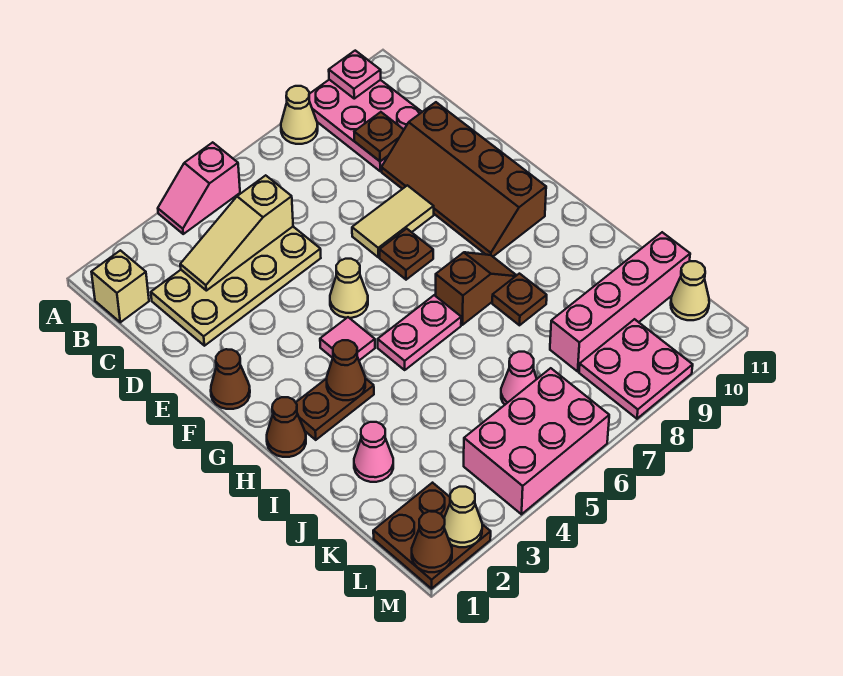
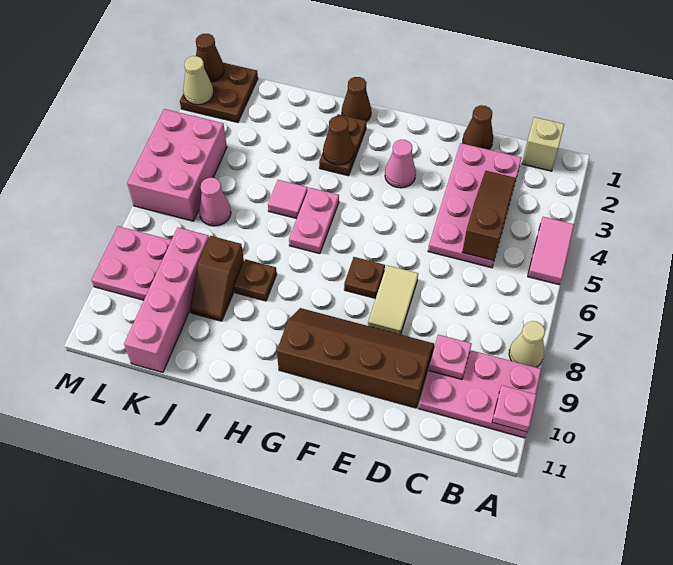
pink slope A4:A5 level 1 top 5 -> pink tile A4:A5 level 1
tan plate C2:D5 level 1 -> pink plate C2:D5 level 1
tan slope C3:C5 level 2 top 5 -> brown slope C3:C5 level 2 top 5
brown plate C9 level 2 -> pink plate C9 level 2
brown cone F1 level 1 -> brown cone D1 level 1
tan cone F5 level 1 -> none
pink tile G4 level 1 -> pink tile I5 level 1
brown slope H7:H8 level 1 top 7 -> brown slope J8:J9 level 1 top 8
pink cone J2 level 1 -> pink cone F3 level 1
tan cone L11 level 1 -> none

